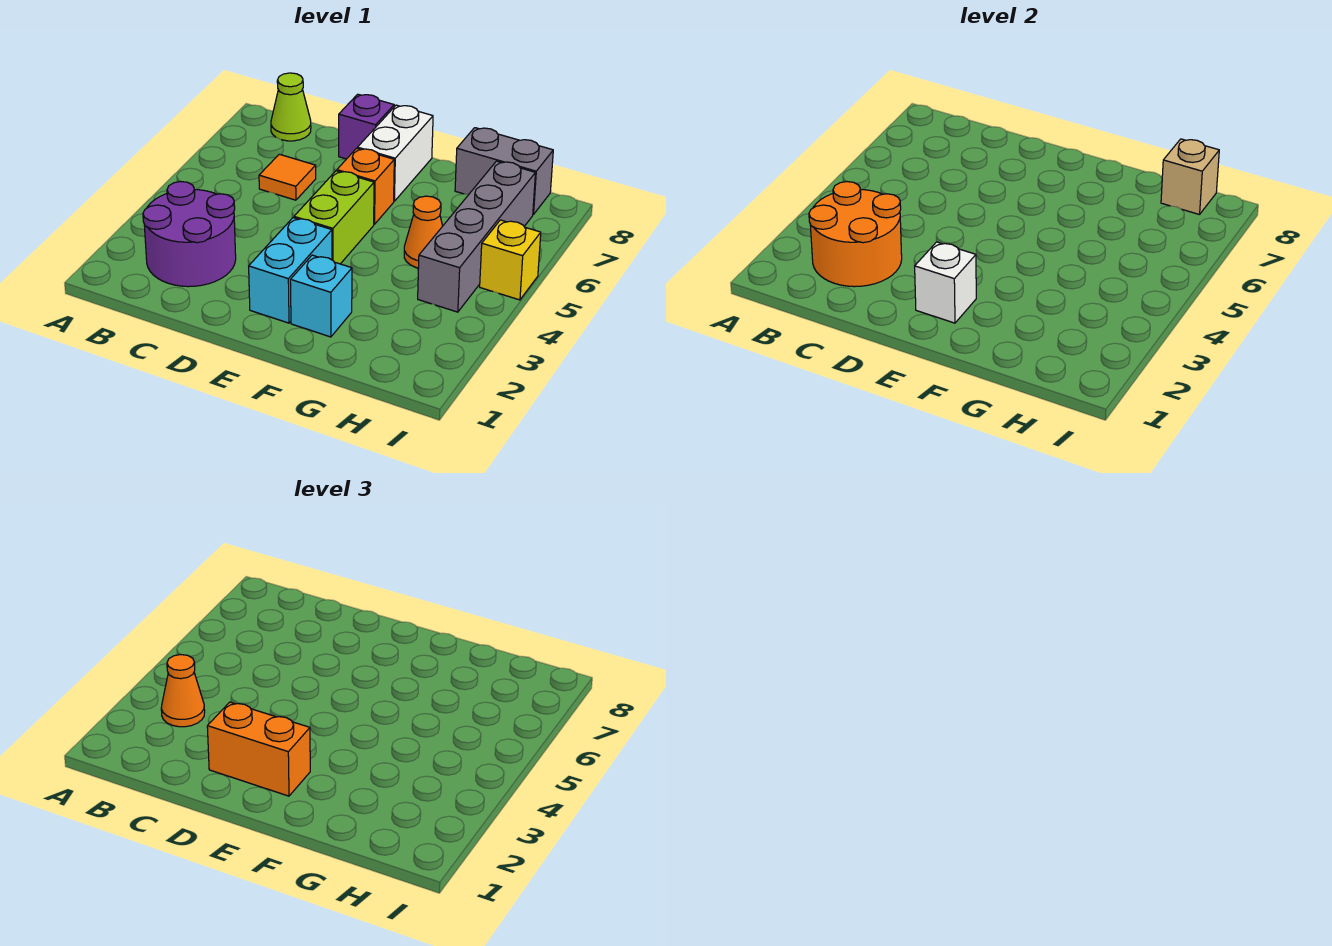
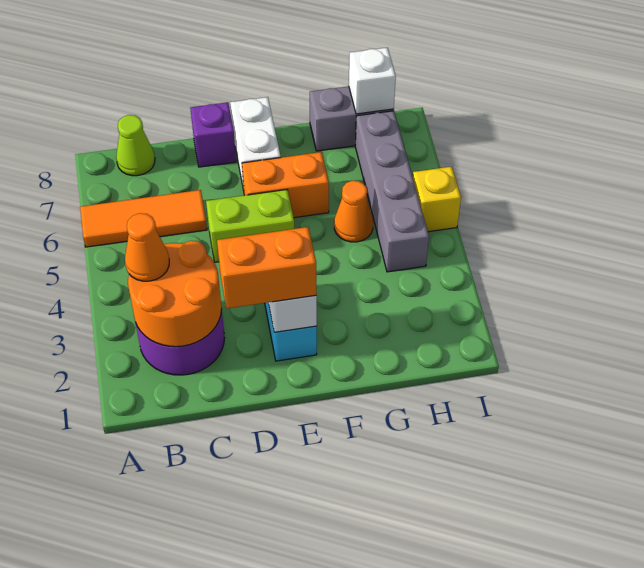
orange tile C6 level 1 -> orange tile A6:C6 level 1
lime brick E4:E5 level 1 -> lime brick D5:E5 level 1
orange brick E6 level 1 -> orange brick E6:F6 level 1
cyan brick F2 level 1 -> none
tan brick H8 level 2 -> white brick H8 level 2

